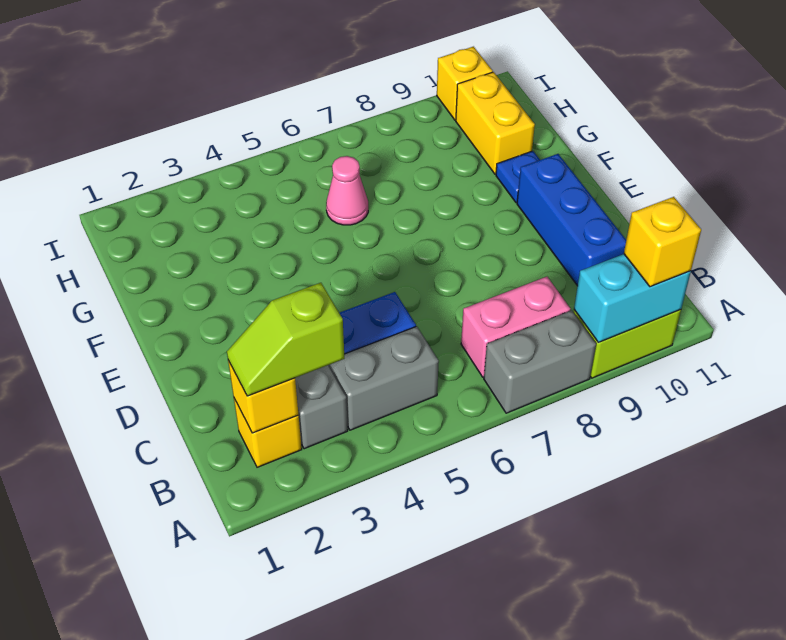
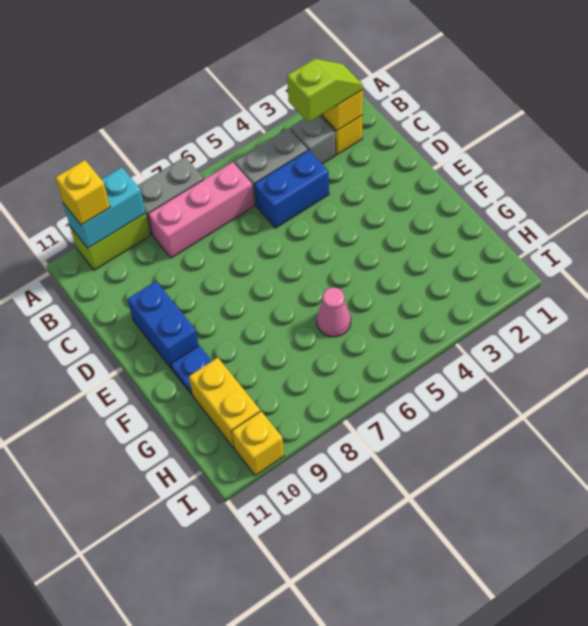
pink brick B7:B8 level 1 -> pink brick B6:B8 level 1
blue brick C10:E10 level 1 -> blue brick D10:E10 level 1

